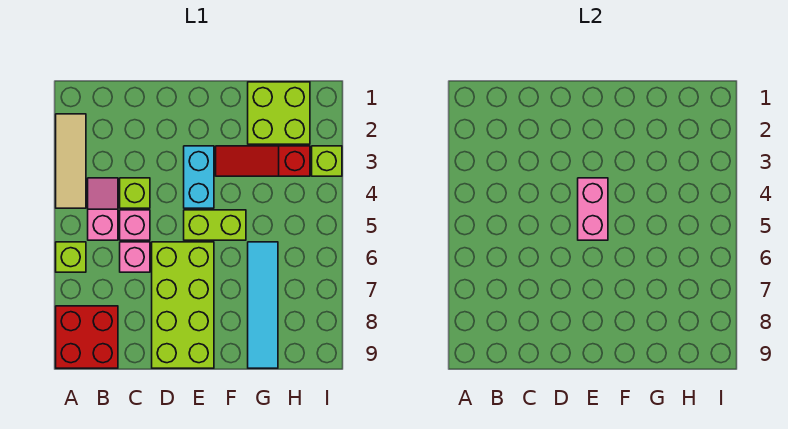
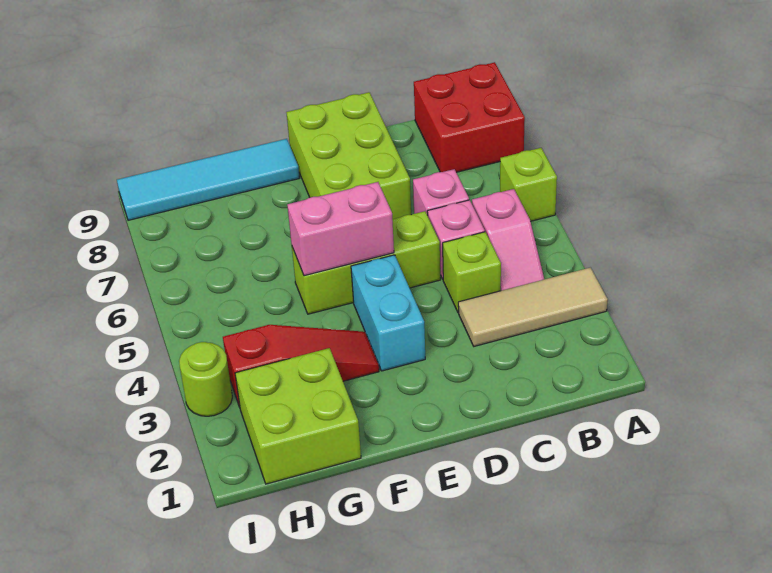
tan tile A2:A4 level 1 -> tan tile A3:C3 level 1
lime brick D6:E9 level 1 -> lime brick D7:E9 level 1
pink brick E4:E5 level 2 -> pink brick E5:F5 level 2
lime brick E5:F5 level 1 -> lime brick D5:F5 level 1
cyan tile G6:G9 level 1 -> cyan tile F9:I9 level 1
lime brick I3 level 1 -> lime round brick I3 level 1

